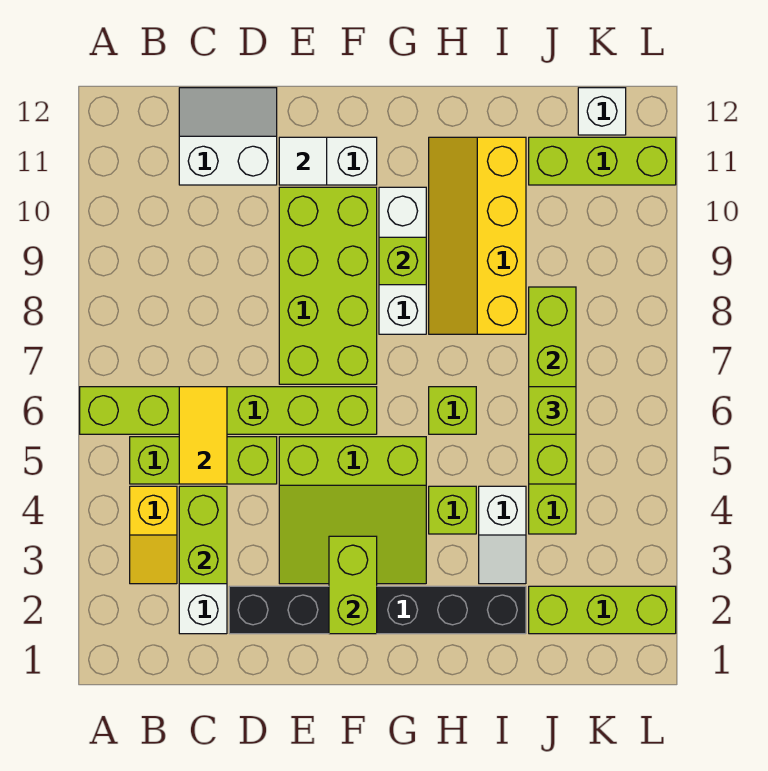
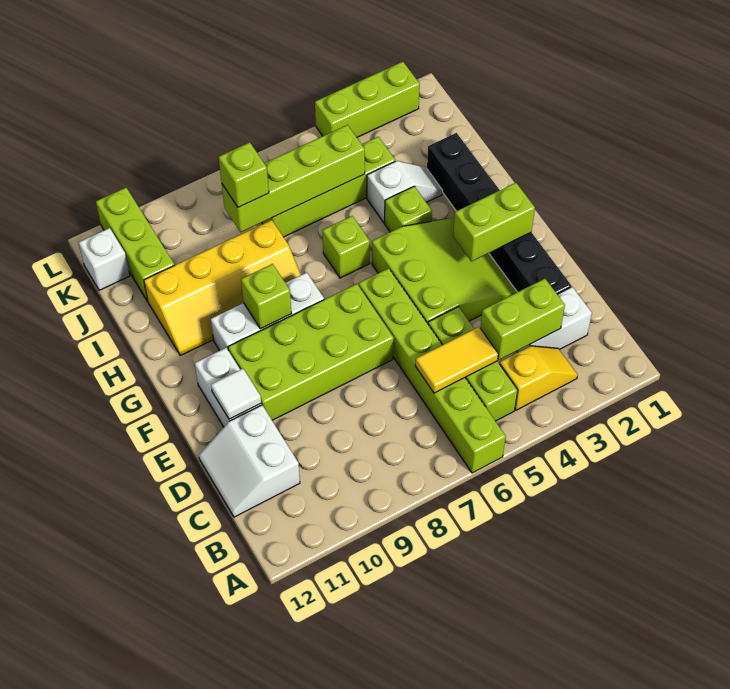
lime brick J2:L2 level 1 -> lime brick L2:L4 level 1
lime brick J6 level 3 -> lime brick J8 level 3

